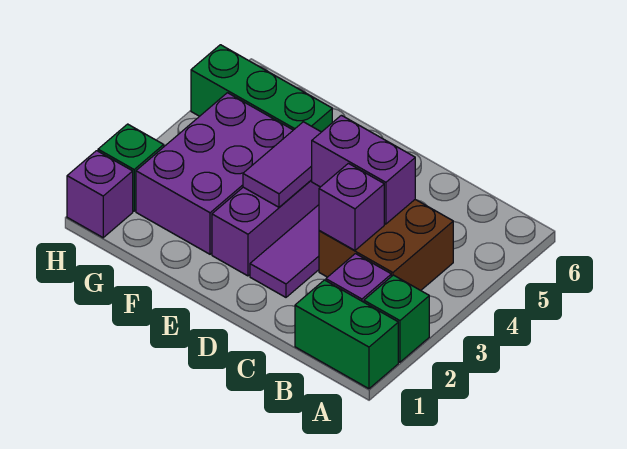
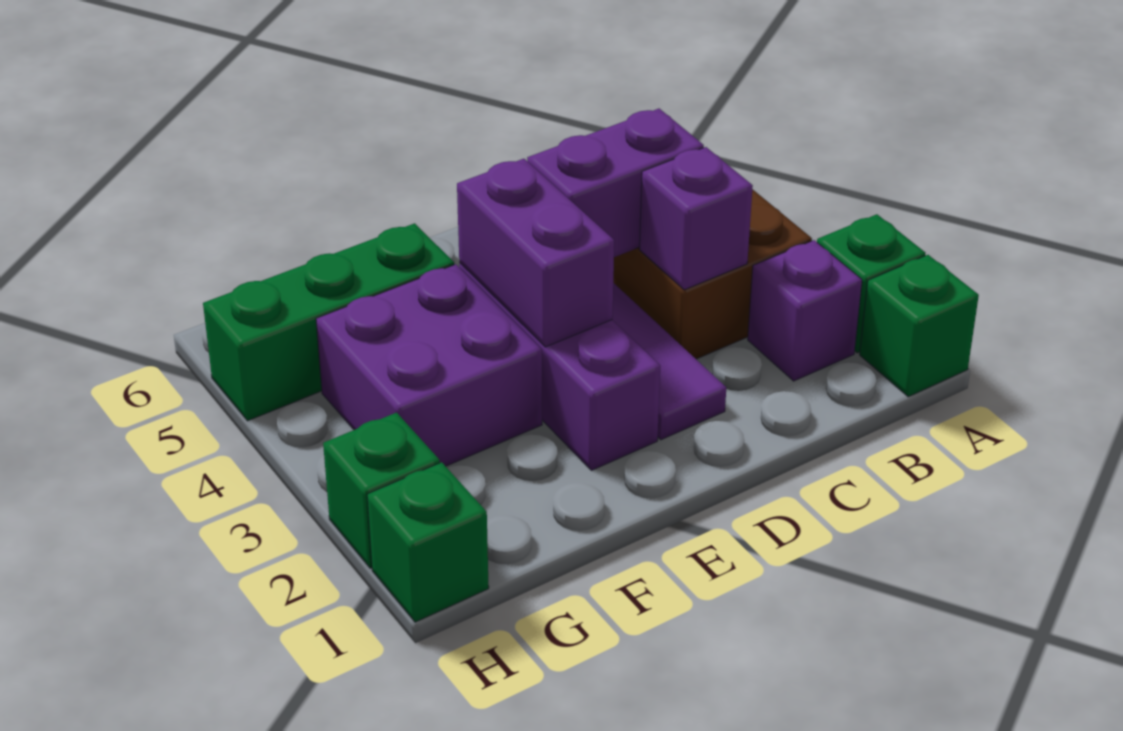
green brick A1:B1 level 1 -> green brick A1 level 1
purple tile E3:E4 level 2 -> purple brick E3:E4 level 2
purple brick F2:G4 level 1 -> purple brick F3:G4 level 1
purple brick H1 level 1 -> green brick H1 level 1

